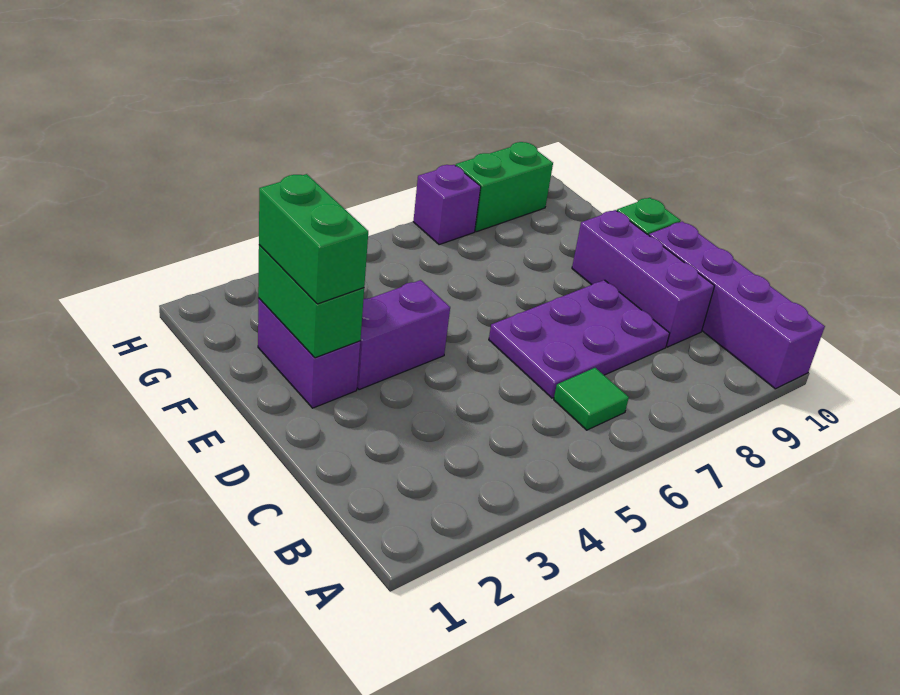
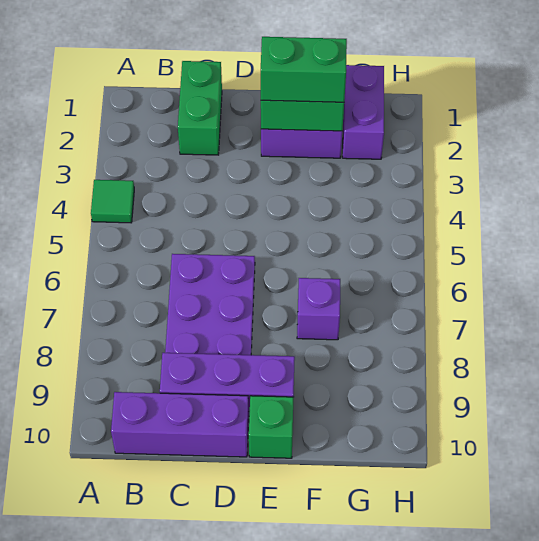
purple brick A10:D10 level 1 -> purple brick B10:D10 level 1
green tile B6 level 1 -> green tile A4 level 1
purple brick E3:E4 level 1 -> purple brick G1:G2 level 1
purple brick H7 level 1 -> purple brick F7 level 1
green brick H8:H9 level 1 -> green brick C1:C2 level 1

